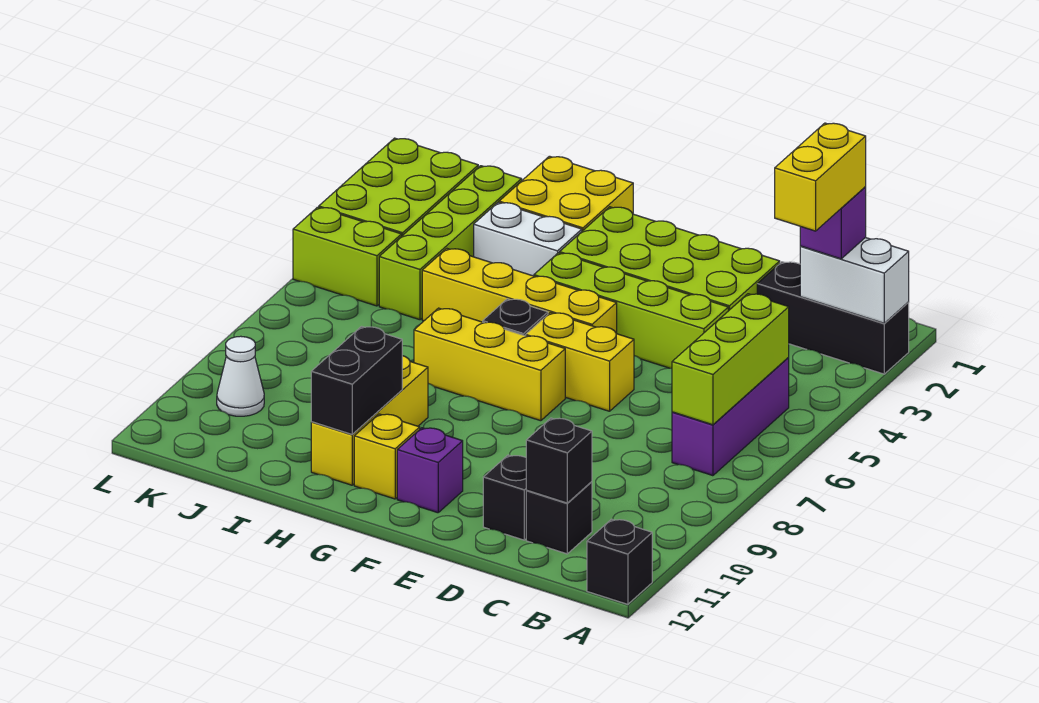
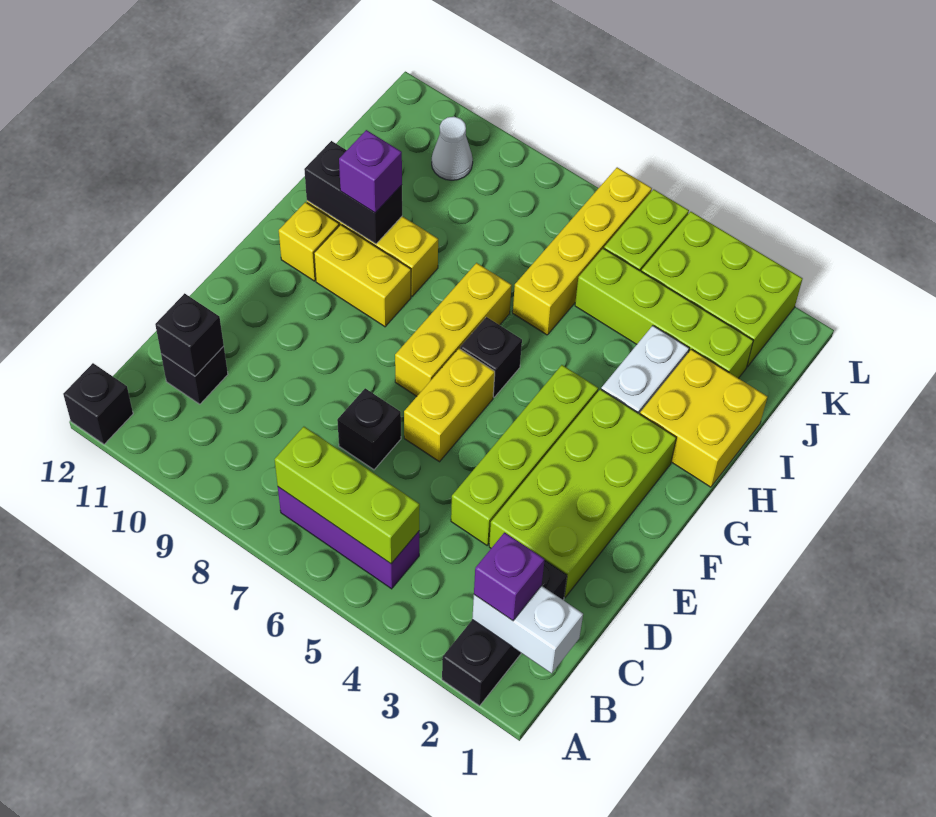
white brick A2:B2 level 2 -> white brick B1:B2 level 2
yellow brick B2:B3 level 4 -> yellow brick G9:G10 level 1
black brick D11 level 1 -> black brick D7 level 1
yellow brick F5:I5 level 1 -> yellow brick I6:L6 level 1
purple brick F11 level 1 -> purple brick H10 level 3

